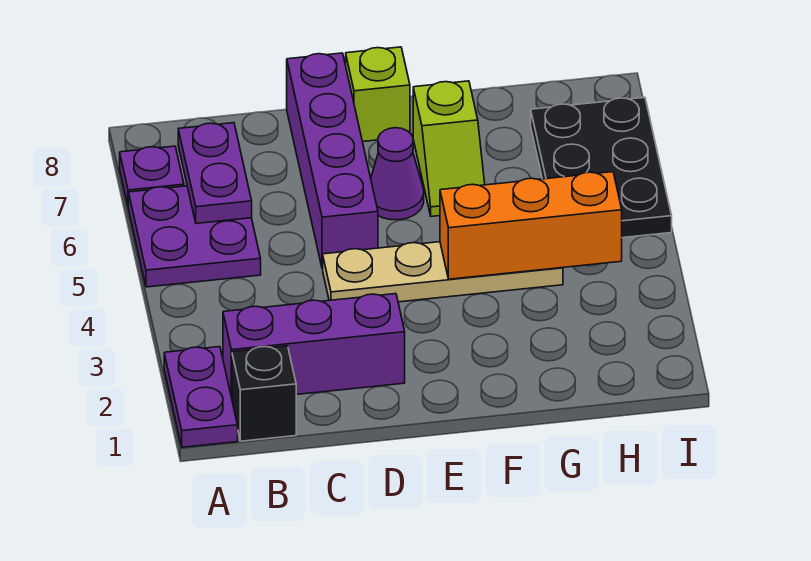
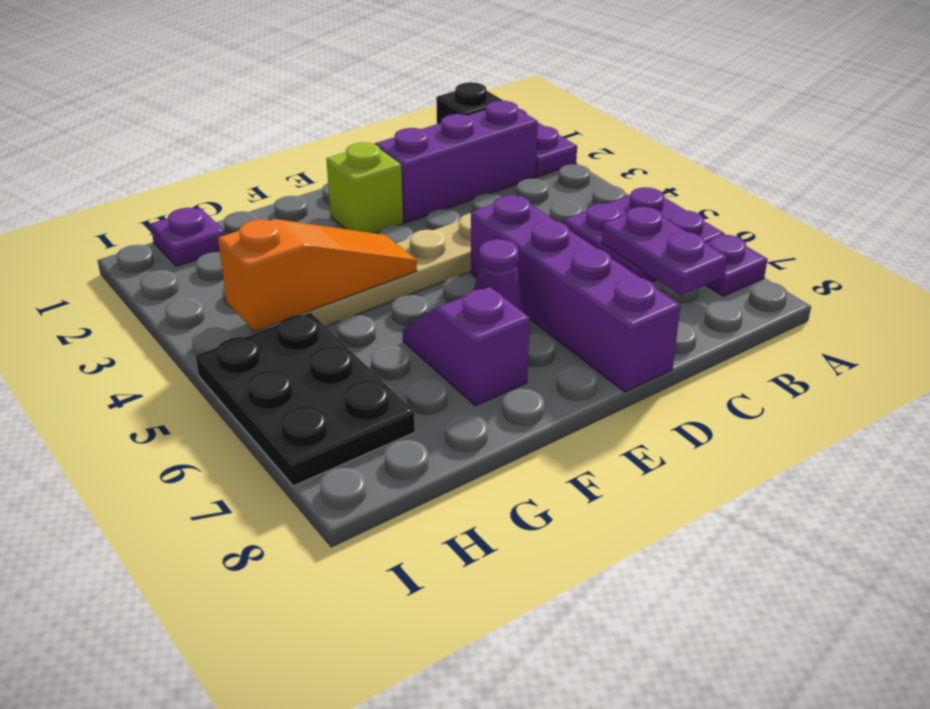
lime brick E8 level 1 -> lime brick E2 level 1
orange brick F4:H4 level 2 -> orange slope F4:H4 level 2 top H
lime slope F6:F7 level 1 top 7 -> purple slope F6:F7 level 1 top 7
none -> purple plate H1 level 1

